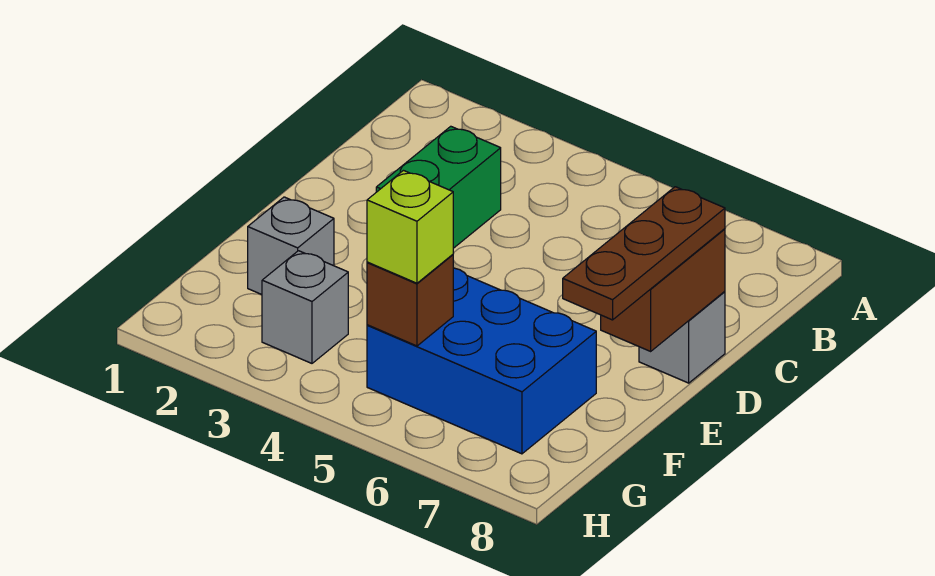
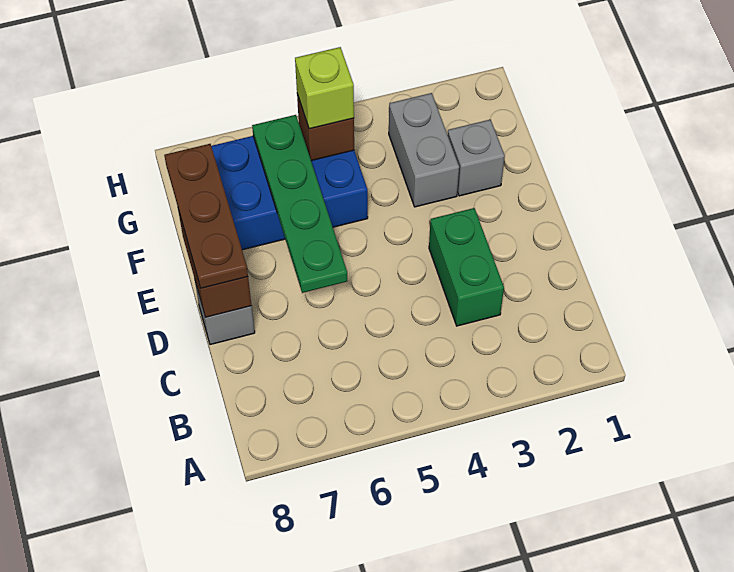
none -> green plate D6:G6 level 2
grey brick G3 level 1 -> grey brick F3:G3 level 1

